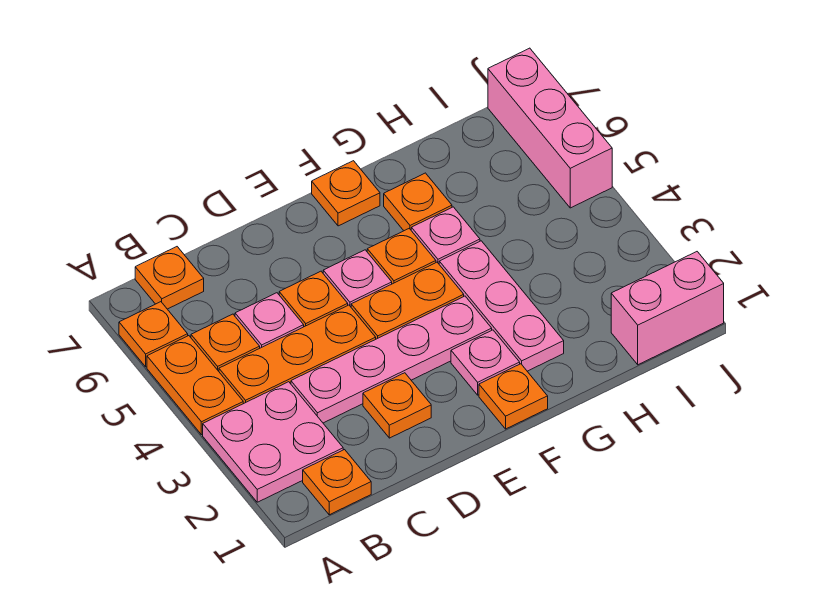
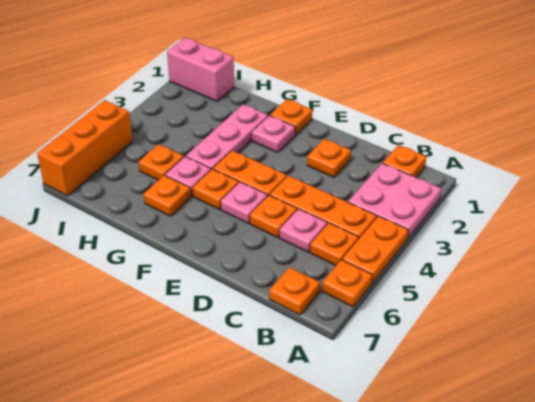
pink plate C3:F3 level 1 -> none
orange plate F7 level 1 -> orange plate H5 level 1
pink brick J5:J7 level 1 -> orange brick J5:J7 level 1

